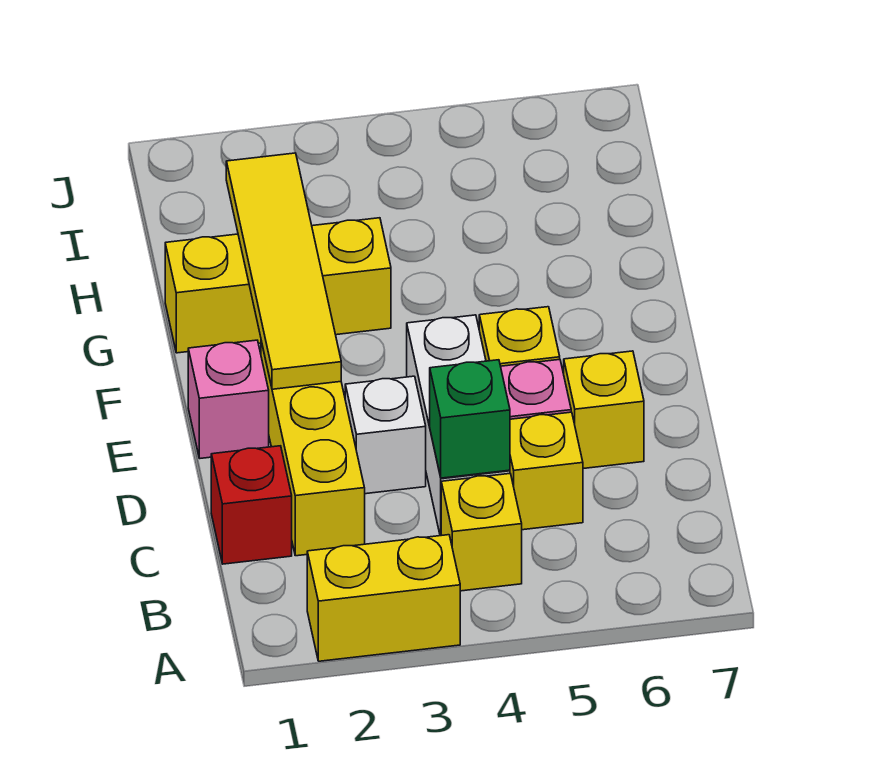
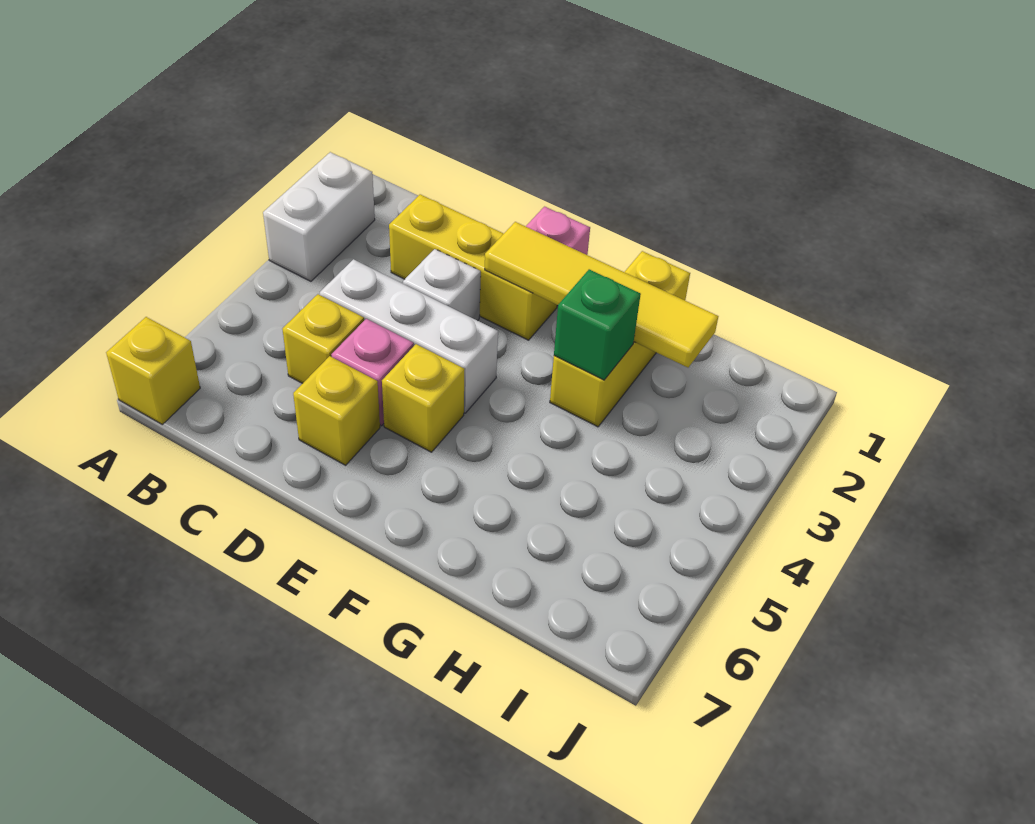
yellow brick A2:A3 level 1 -> white brick A2:A3 level 1
yellow brick B4 level 1 -> yellow brick A7 level 1
red brick C1 level 1 -> none
green brick C4 level 2 -> green brick G3 level 2

